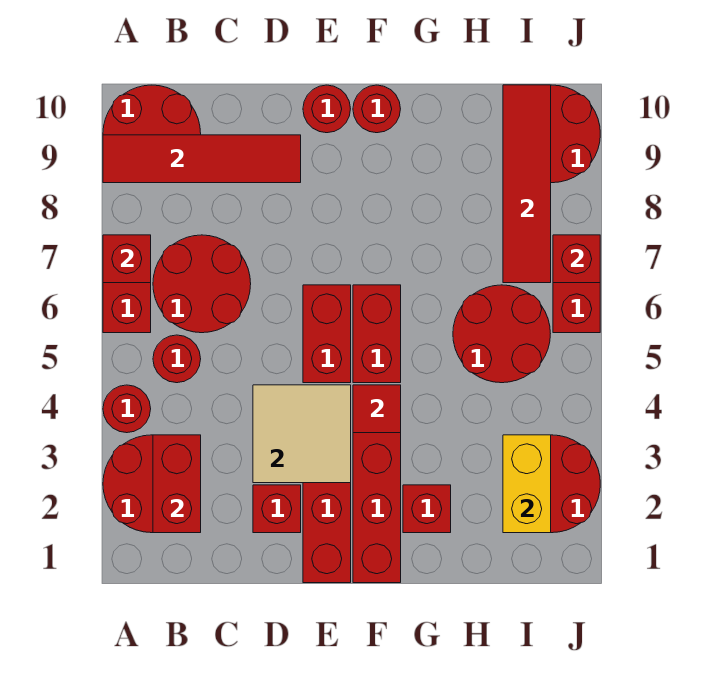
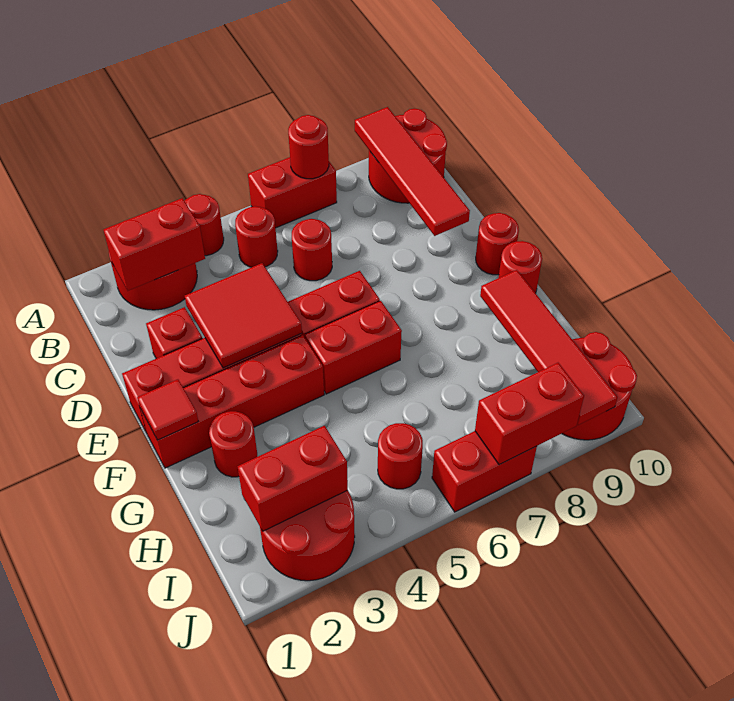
red brick A7 level 2 -> red round brick A7 level 2
red round brick B6:C7 level 1 -> red round brick C6 level 1
tan tile D3:E4 level 2 -> red tile D3:E4 level 2
red tile F4 level 2 -> red tile F1 level 2
red brick G2 level 1 -> red round brick G2 level 1
red round brick H5:I6 level 1 -> red round brick I5 level 1
yellow brick I2:I3 level 2 -> red brick I2:I3 level 2
red tile I7:I10 level 2 -> red tile G9:J9 level 2
red brick J7 level 2 -> red brick J7:J8 level 2

